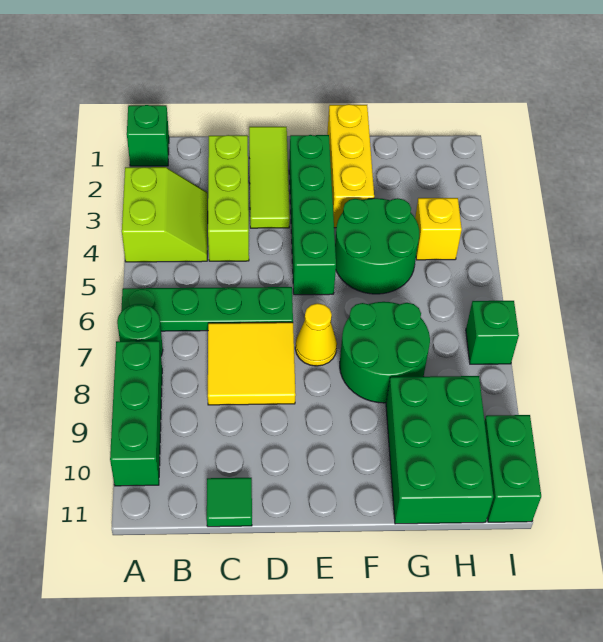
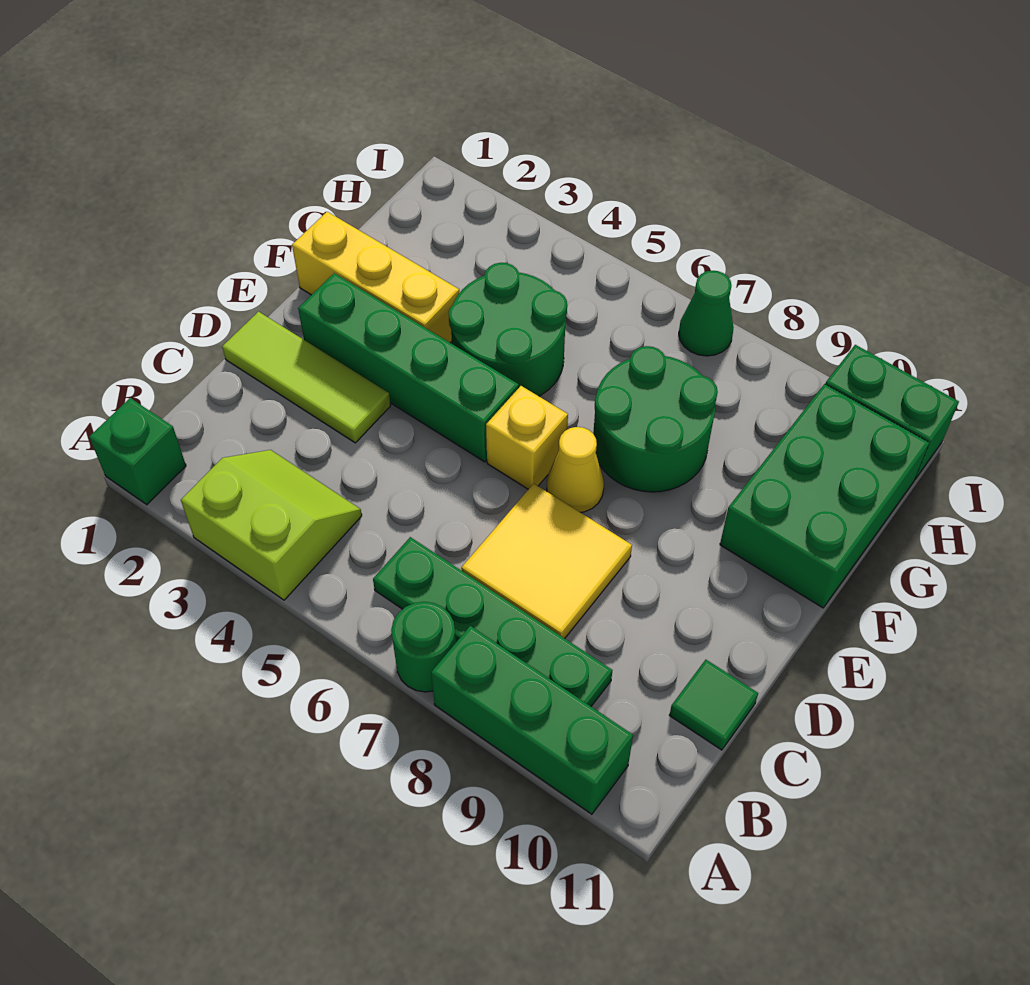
green plate A6:D6 level 1 -> green plate B6:B9 level 1
lime brick C2:C4 level 1 -> none
green brick G9:H11 level 1 -> green brick F10:H11 level 1
yellow brick H4 level 1 -> yellow brick E6 level 1
green brick I7 level 1 -> green cone I7 level 1

